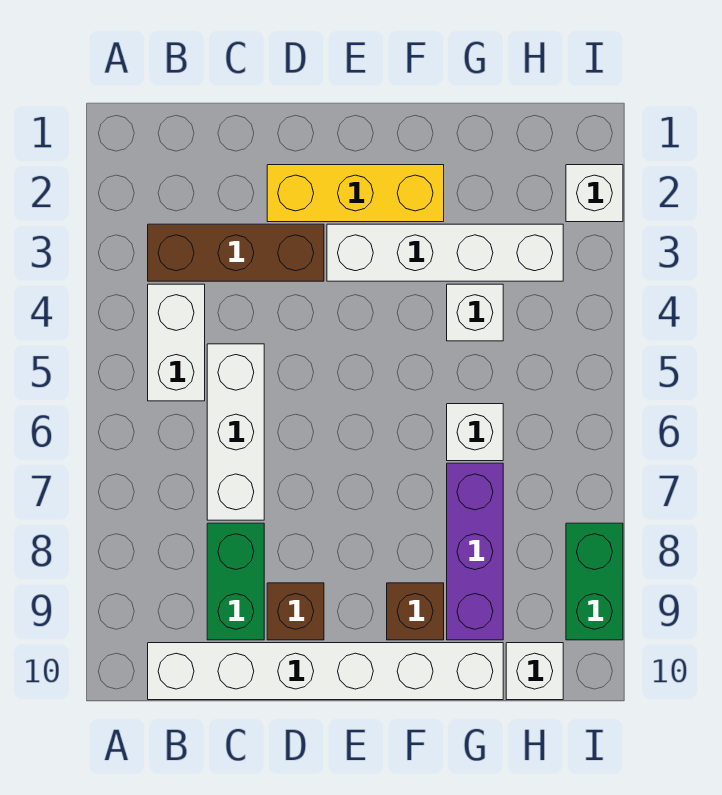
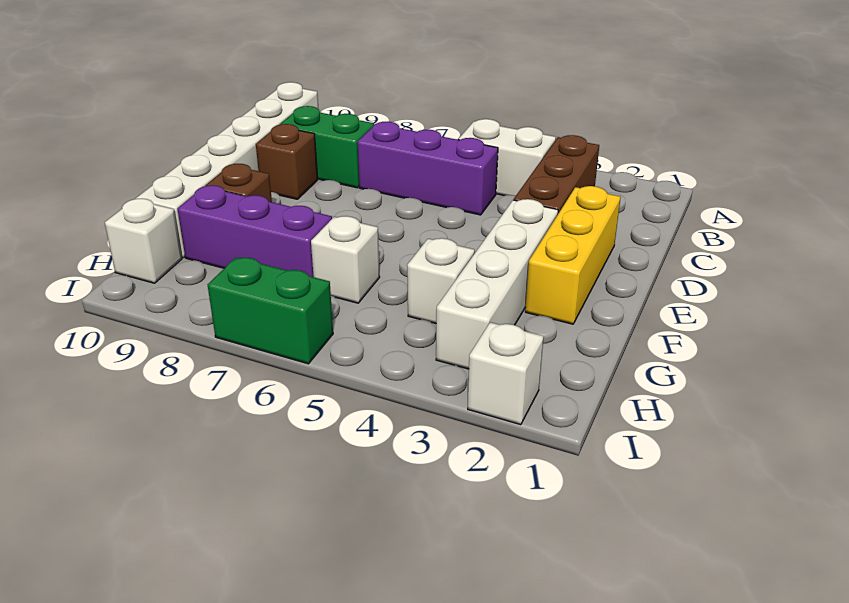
white brick C5:C7 level 1 -> purple brick C5:C7 level 1
green brick I8:I9 level 1 -> green brick I6:I7 level 1

